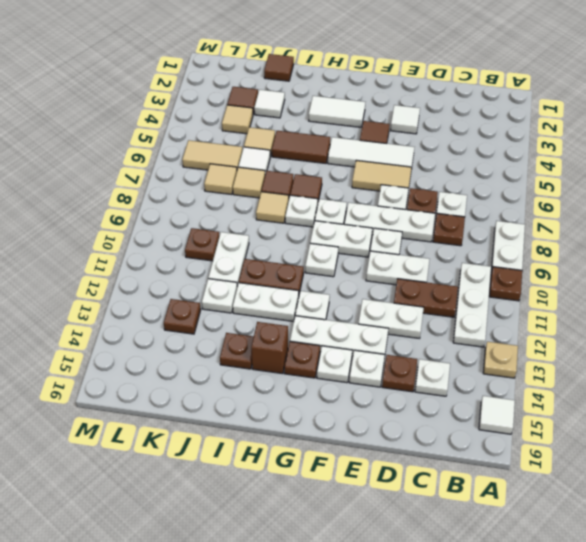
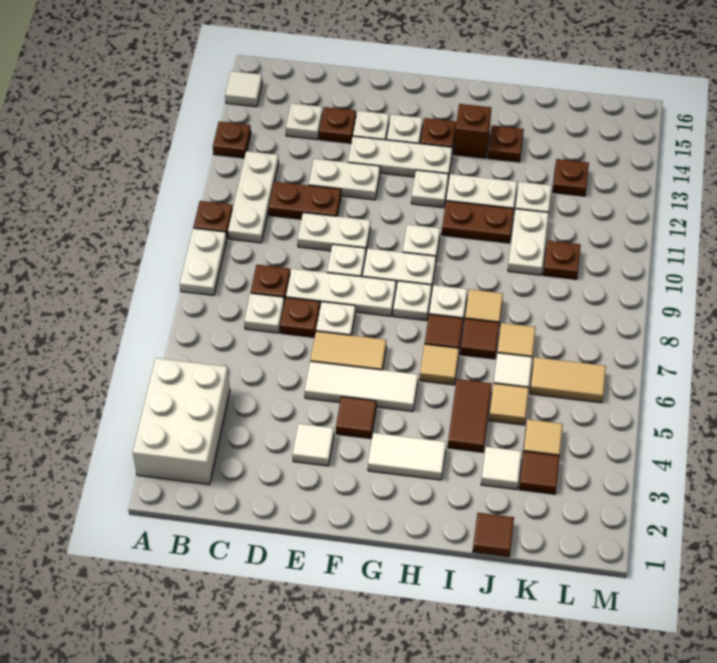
none -> white brick A2:B4 level 1
tan plate A13 level 1 -> brown plate A13 level 1
brown tile H5:I5 level 1 -> brown tile I4:I5 level 1
tan tile K7 level 1 -> tan tile H6 level 1

